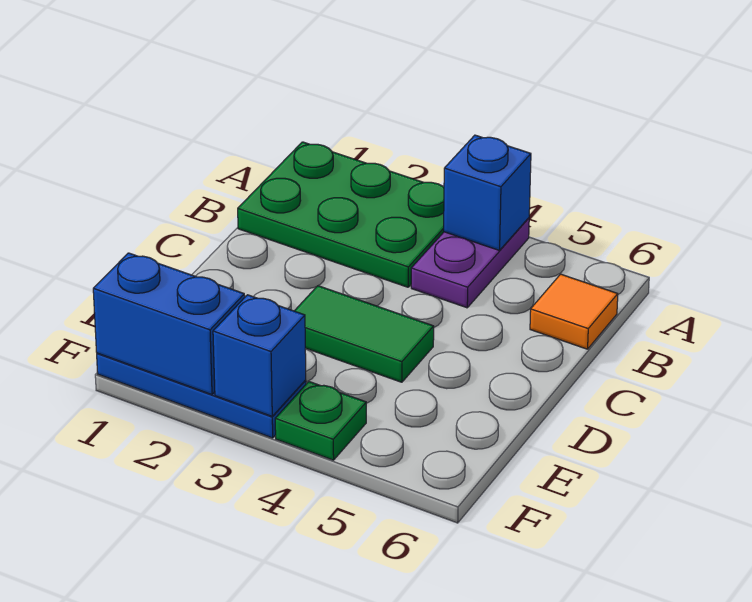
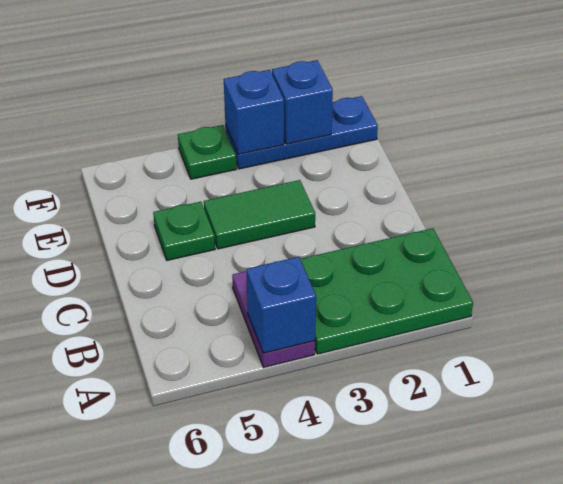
orange tile B6 level 1 -> none
none -> green plate D5 level 1
blue brick F1:F2 level 2 -> blue brick F2 level 2

